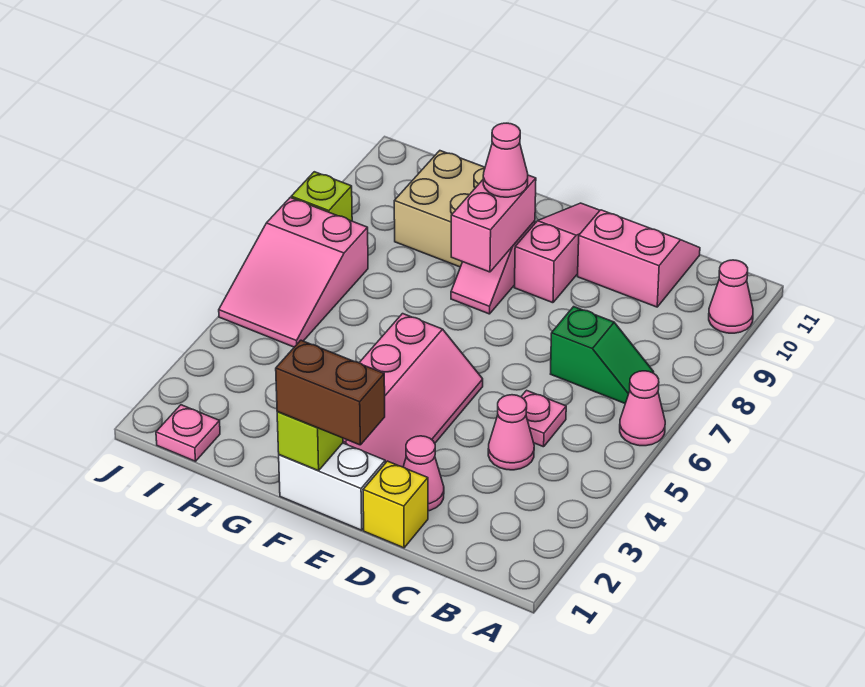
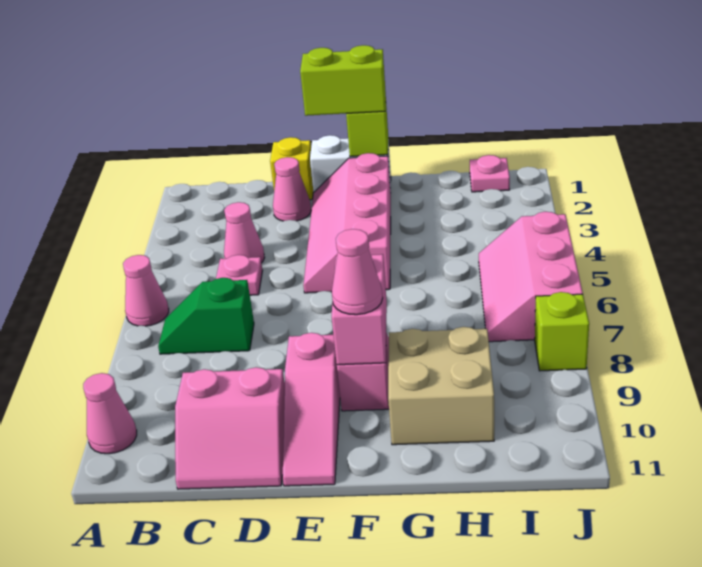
brown brick E1:F1 level 3 -> lime brick E1:F1 level 3
pink slope I5:J7 level 1 top 7 -> pink slope I5:J7 level 1 top J

